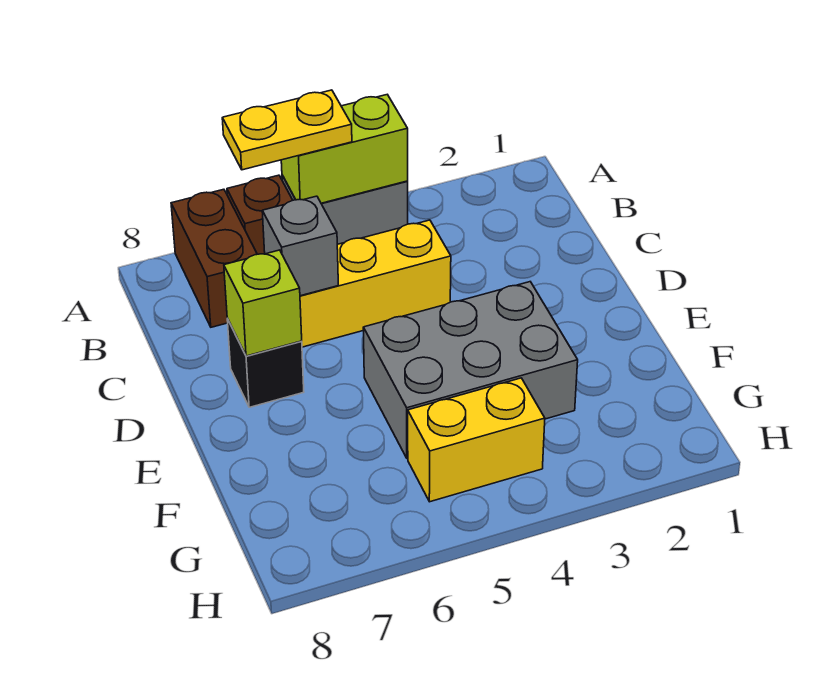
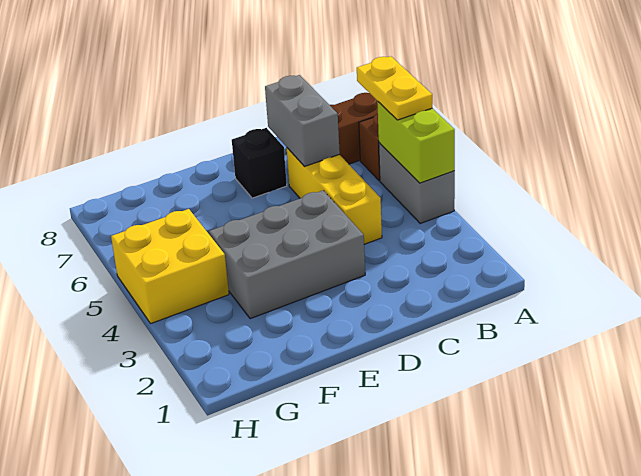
grey brick C6 level 2 -> grey brick C6:C7 level 2
lime brick D7 level 2 -> none
grey brick E3:F5 level 1 -> grey brick D3:F4 level 1
yellow brick G4:G5 level 1 -> yellow brick G4:H5 level 1

